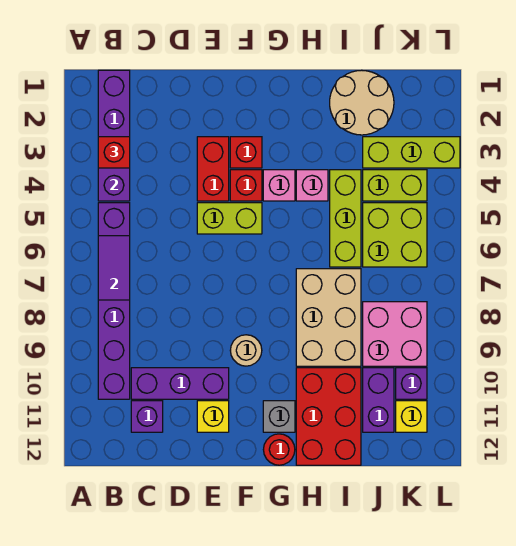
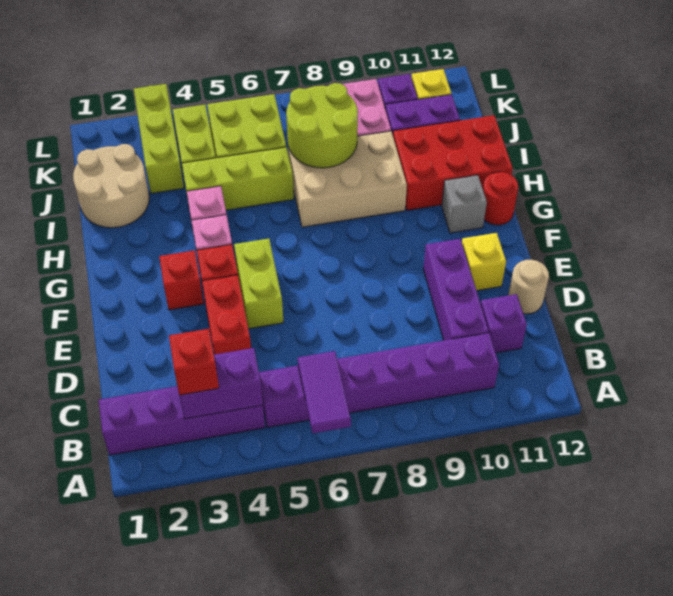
purple tile B6:B7 level 2 -> purple tile A6:B6 level 2
red brick E3:E4 level 1 -> red brick D4:E4 level 1
tan round brick F9 level 1 -> tan round brick D12 level 1
none -> lime round brick I7:J8 level 2

